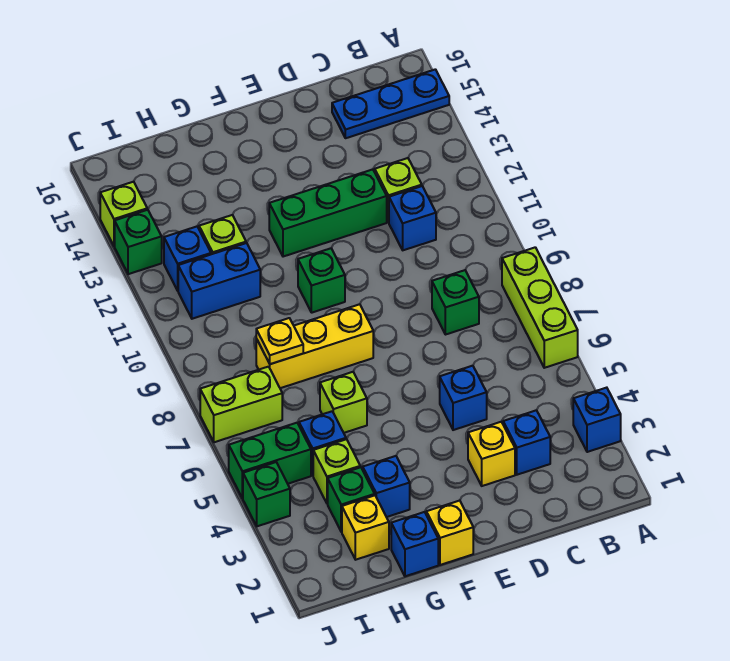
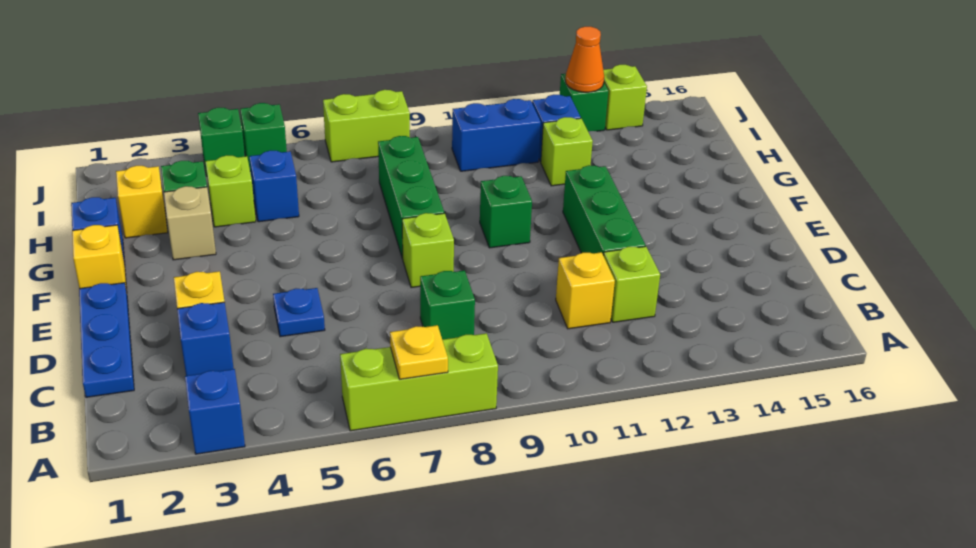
blue plate A15:C15 level 1 -> blue plate C1:E1 level 1
blue brick C11 level 1 -> yellow brick C11 level 1
blue brick D5 level 1 -> blue plate D5 level 1
yellow brick F8:H8 level 1 -> green brick F8:H8 level 1
blue brick G3 level 1 -> tan brick G3 level 1
lime brick G6 level 1 -> lime brick E8 level 1
yellow plate H8 level 2 -> yellow plate A7 level 2
blue brick H11:I11 level 1 -> blue brick I10:I11 level 1
green brick I5:J5 level 1 -> green brick J5 level 1
lime brick I7:J7 level 1 -> lime brick J7:J8 level 1
none -> orange cone J13 level 2

